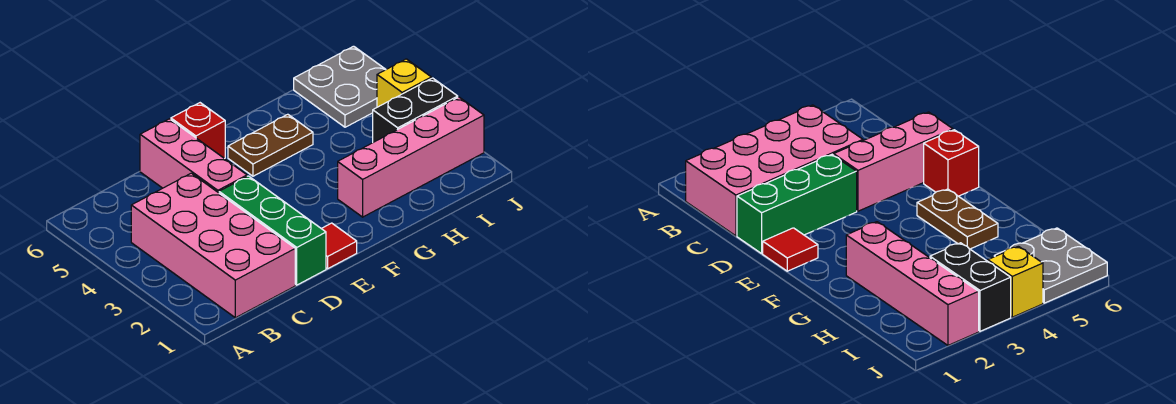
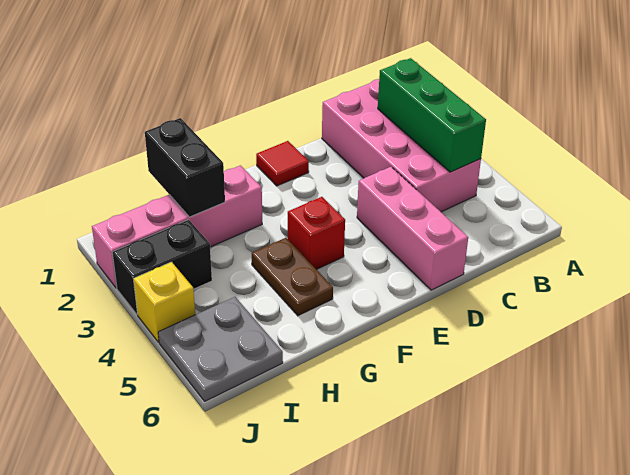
green brick D1:D3 level 1 -> green brick B2:B4 level 2
red brick E6 level 1 -> red brick F4 level 1
brown plate F5:G5 level 1 -> brown plate G4:G5 level 1
none -> black brick H1:H2 level 2

